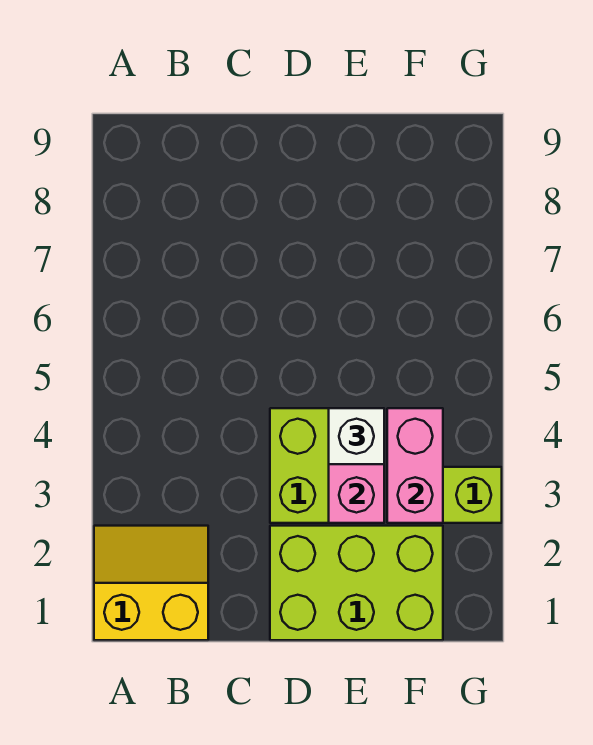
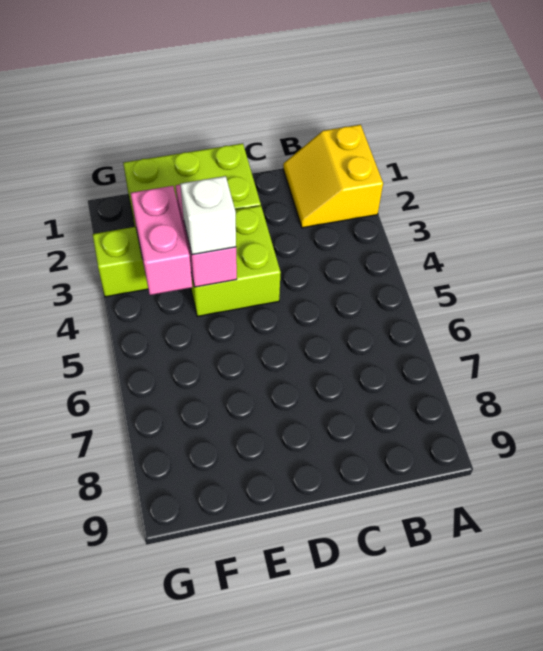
yellow slope A1:B2 level 1 top 1 -> yellow slope A1:B2 level 1 top A

